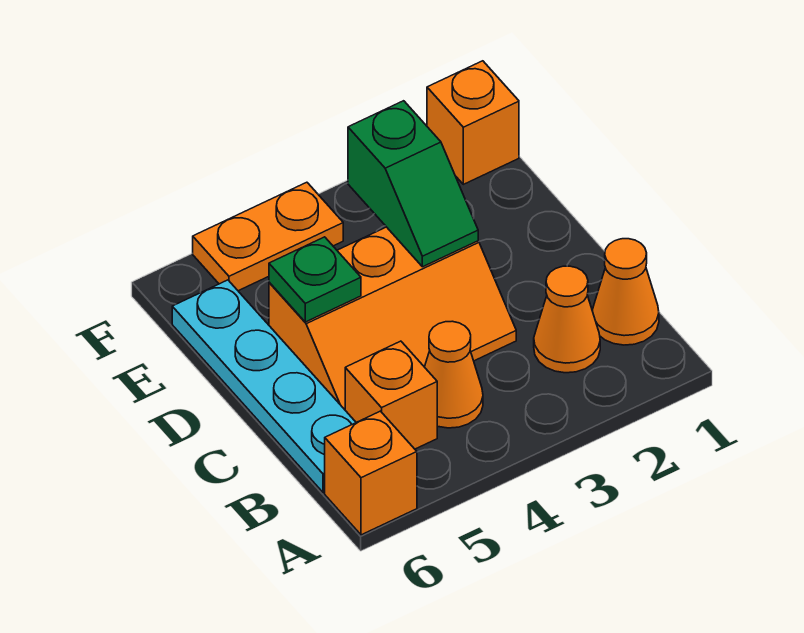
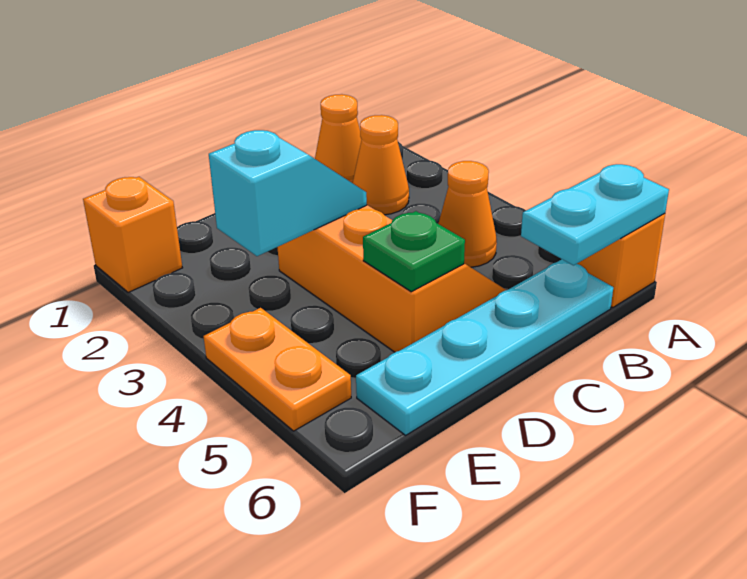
none -> cyan plate A6:B6 level 2
orange brick B5 level 1 -> none
green slope D3:E3 level 2 top E -> cyan slope D3:E3 level 2 top E

